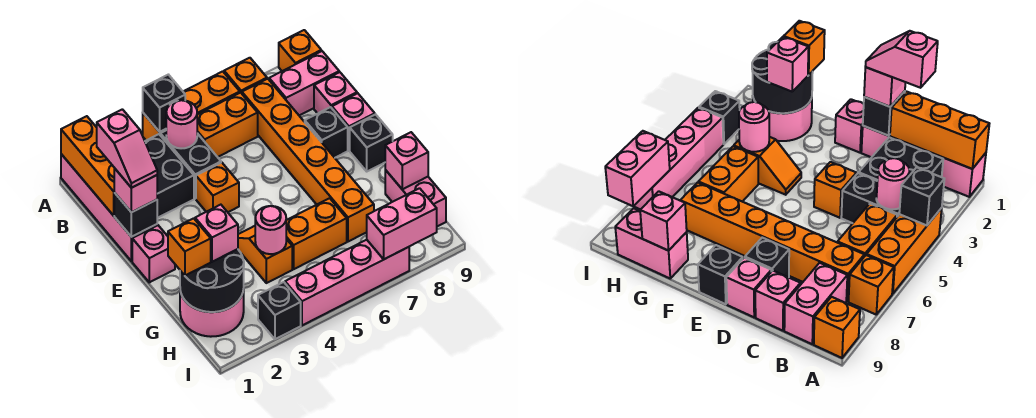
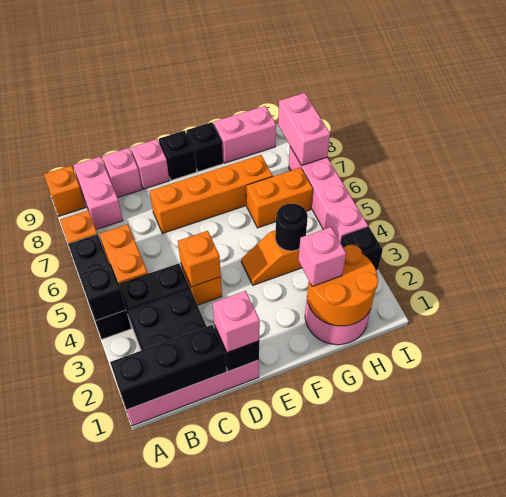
orange brick A1:C1 level 2 -> black brick A1:C1 level 2
orange brick A4:A6 level 1 -> black brick A4:A6 level 1
pink round brick B4 level 2 -> none
orange brick B7:G7 level 1 -> orange brick D7:G7 level 1
pink slope C1:D1 level 4 top C -> none
black brick D8 level 1 -> black brick F9 level 1
pink brick E1 level 1 -> none
black round brick G1:H2 level 2 -> orange round brick G1:H2 level 2
orange brick G1 level 3 -> orange brick D4 level 2
pink round brick G4 level 2 -> black round brick G4 level 2
orange brick G5:G6 level 1 -> orange brick G6:H6 level 1
pink brick G9 level 2 -> none

